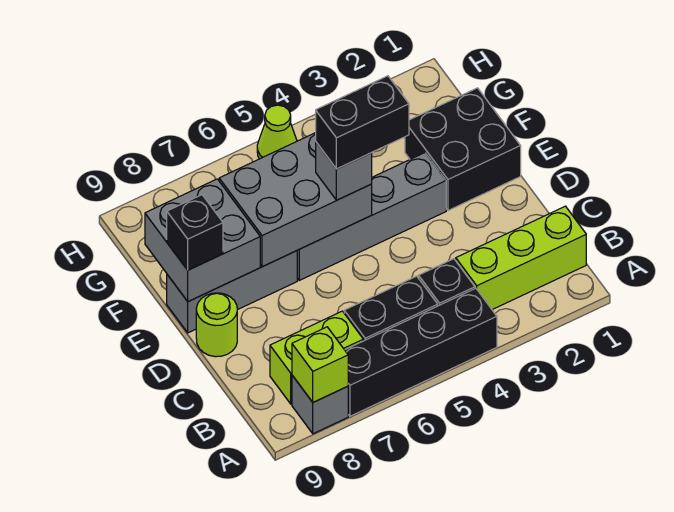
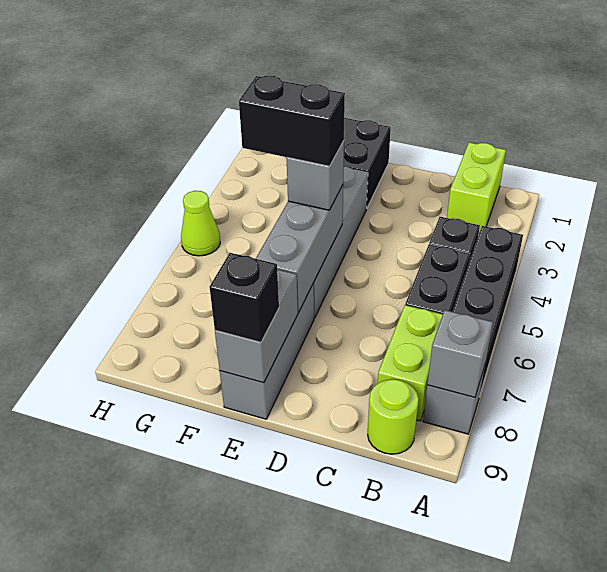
lime brick A8 level 2 -> grey brick A8 level 2
lime brick B1:B3 level 1 -> lime brick B1:B2 level 1
lime round brick D9 level 1 -> lime round brick B9 level 1
black brick E4:E5 level 4 -> black brick E5:F5 level 4
grey brick E5:F7 level 2 -> grey brick E5:E7 level 2
grey brick E8:F9 level 2 -> grey brick E8:E9 level 2

